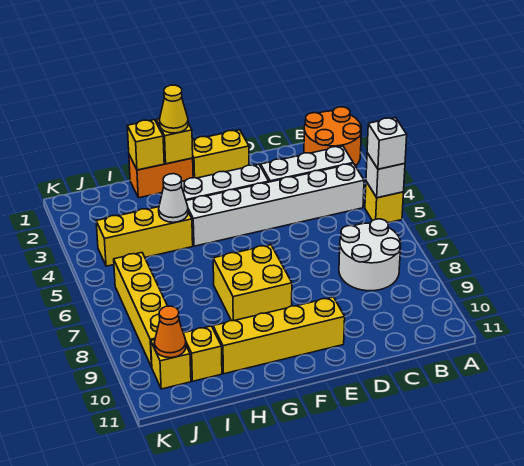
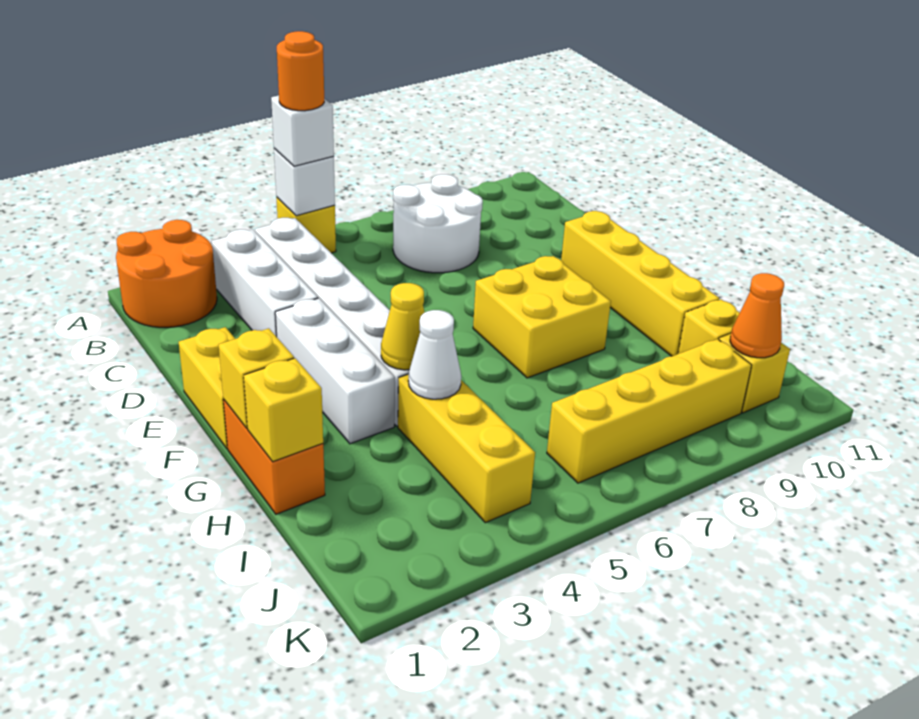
none -> orange round brick A5 level 4
yellow cone G1 level 3 -> yellow cone G4 level 2

